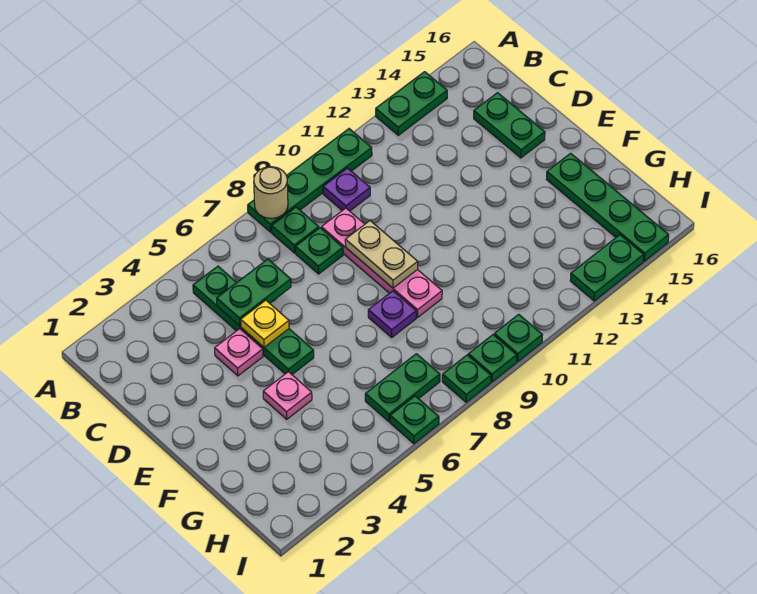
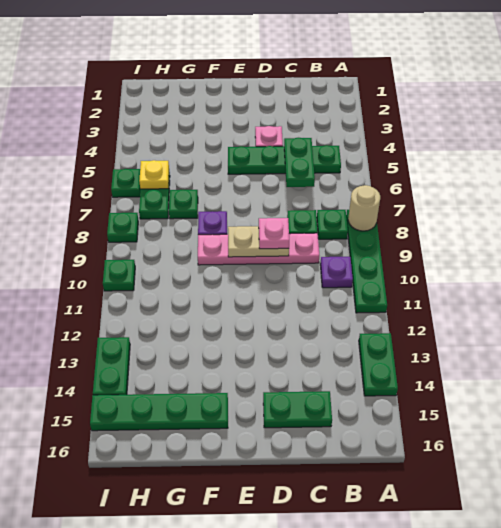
yellow plate D5 level 2 -> yellow plate H6 level 2
pink plate F4 level 1 -> pink plate D9 level 3
green plate I9 level 1 -> green plate G7 level 1

